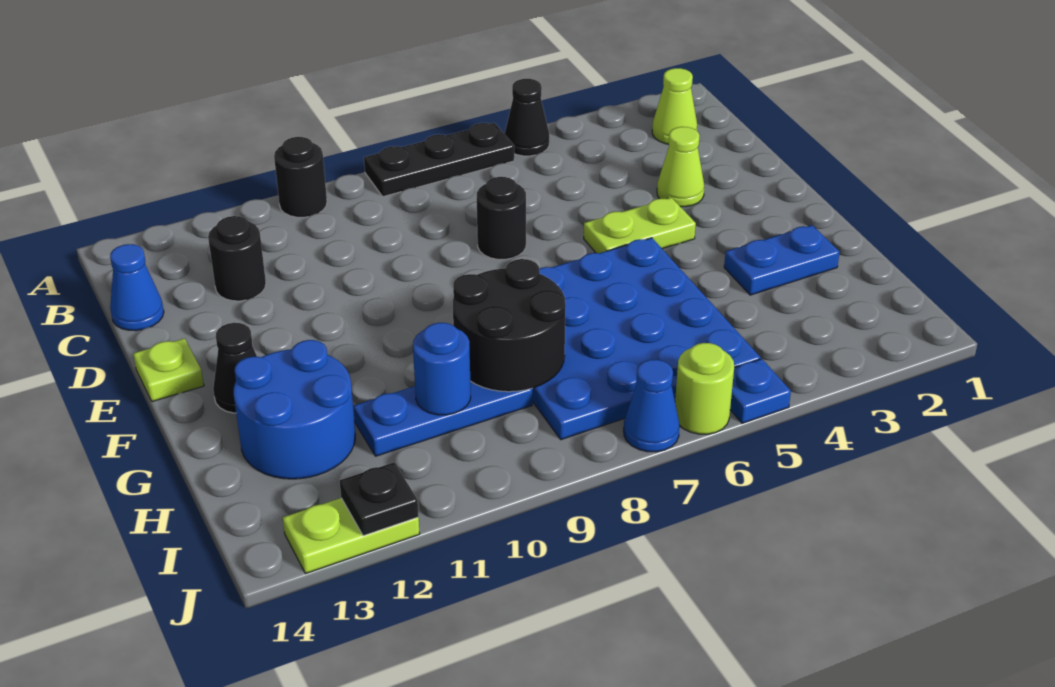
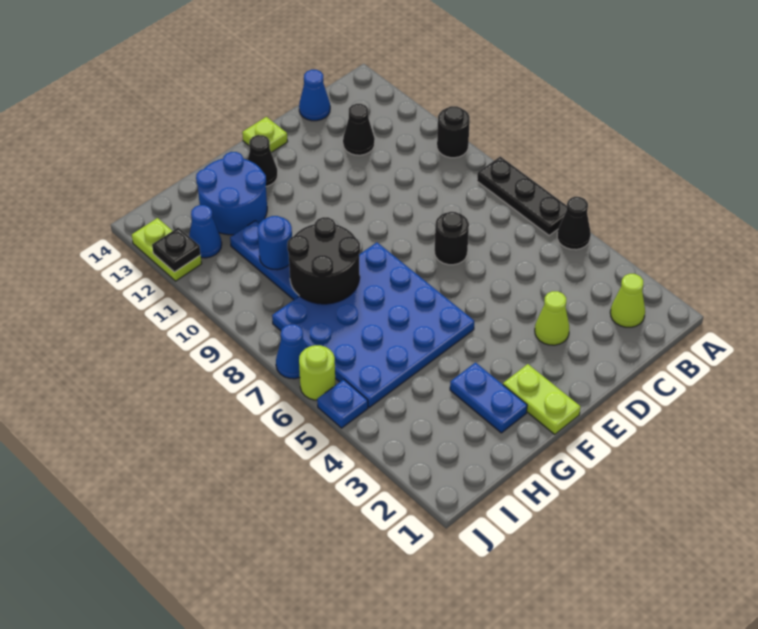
black round brick C12 level 1 -> black cone C12 level 1
lime plate E4:E5 level 1 -> lime plate F1:F2 level 1
none -> blue cone I12 level 1

